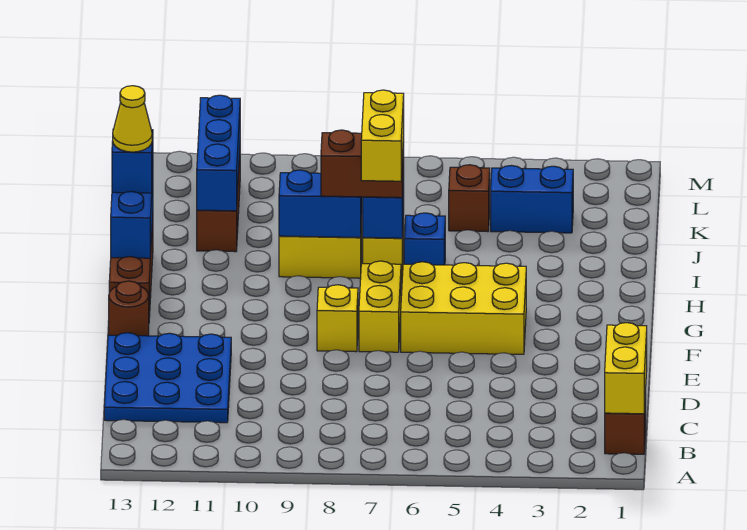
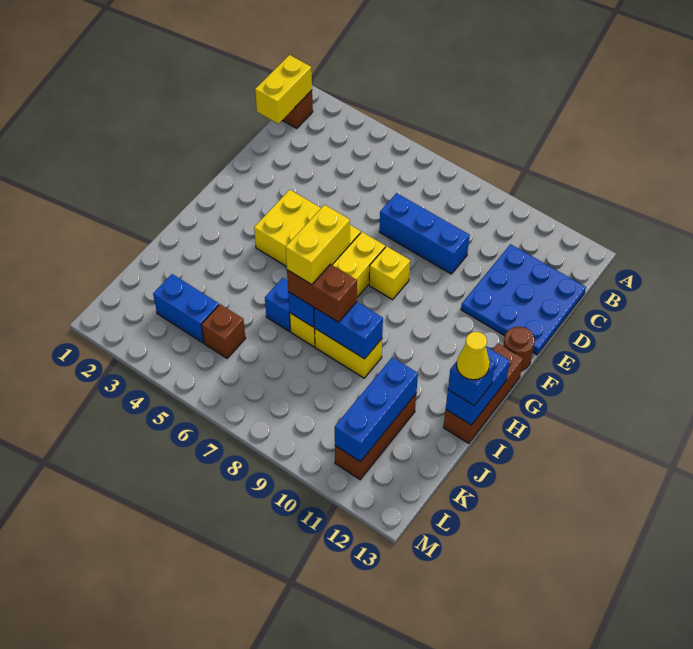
none -> blue brick D7:D9 level 1

